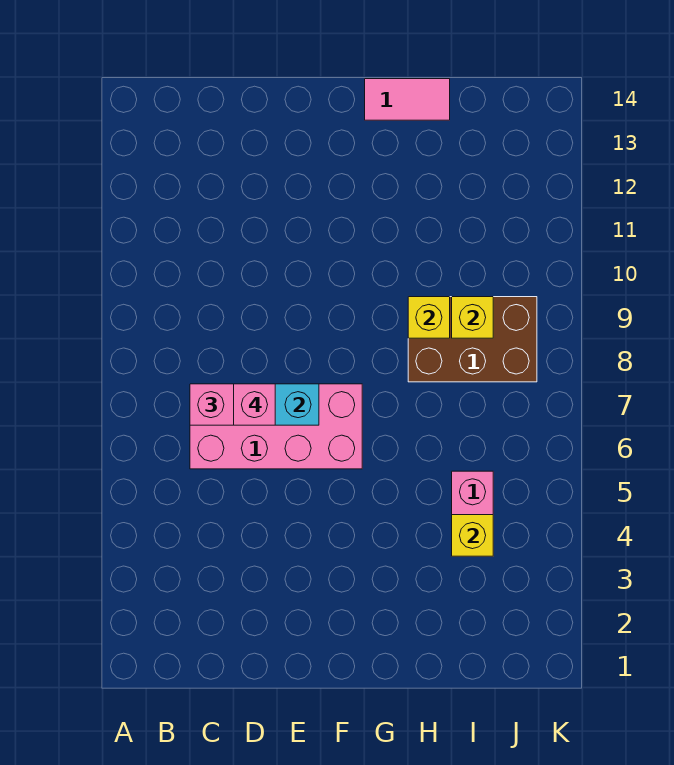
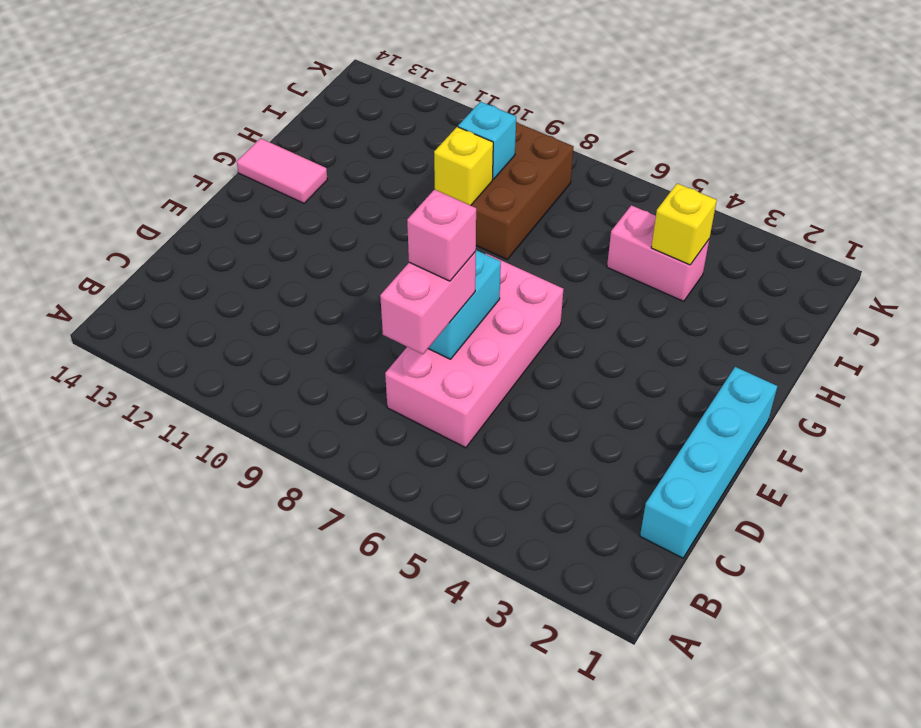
none -> cyan brick C1:F1 level 1
pink tile G14:H14 level 1 -> pink tile G13:G14 level 1
yellow brick I9 level 2 -> cyan brick I9 level 2

